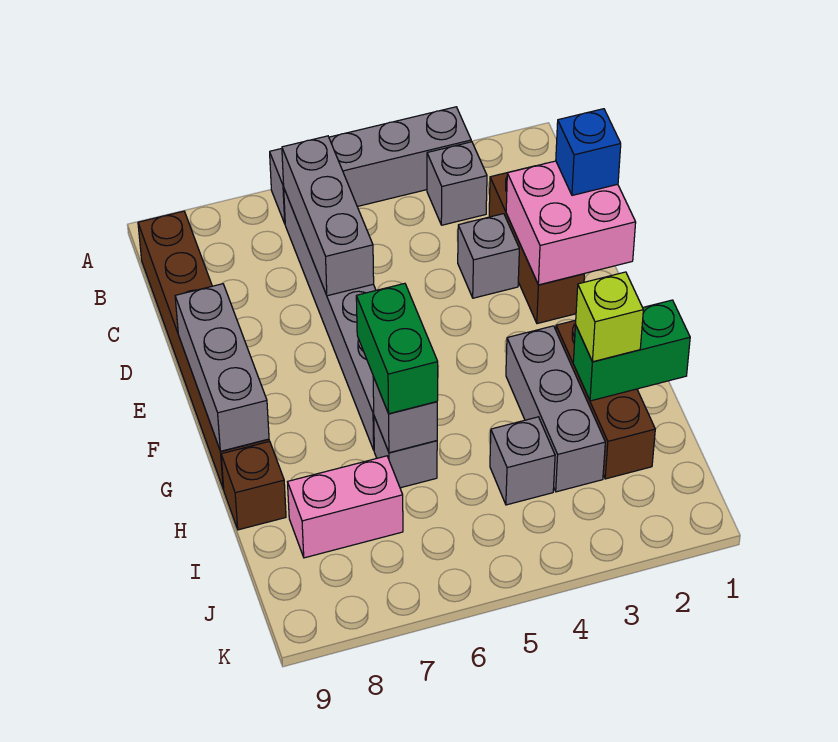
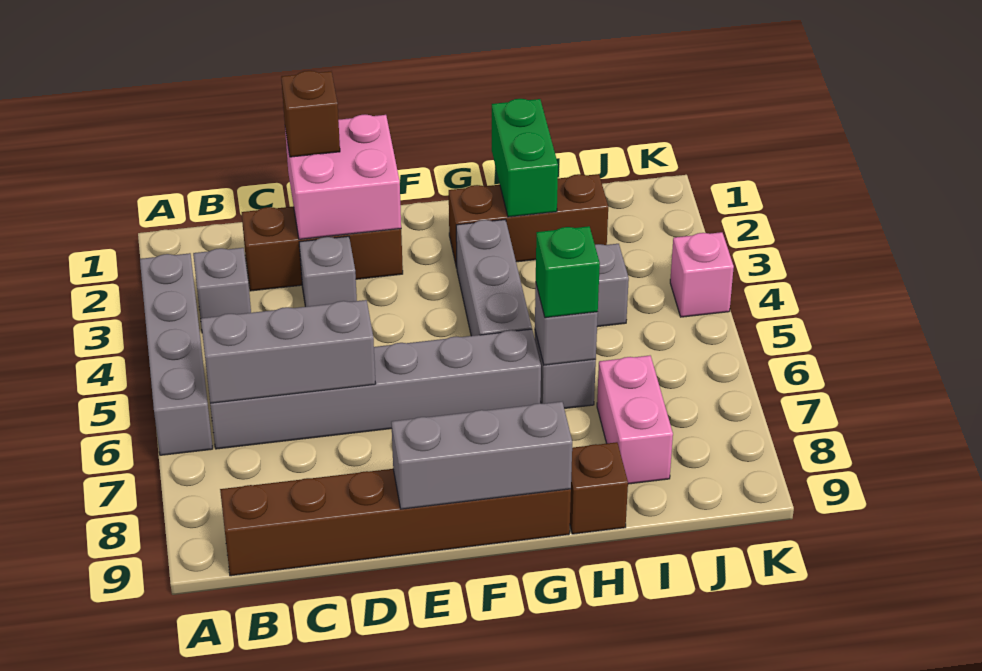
blue brick D1 level 3 -> brown brick D1 level 3
grey brick G3:I3 level 1 -> grey brick G3:G5 level 1
green brick G6:H6 level 3 -> green brick H6 level 3
lime brick H2 level 3 -> none
none -> pink brick K4 level 1

